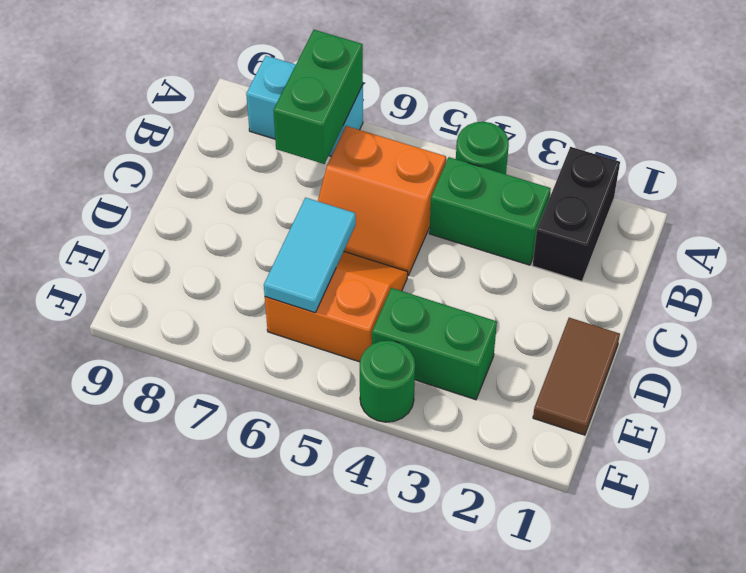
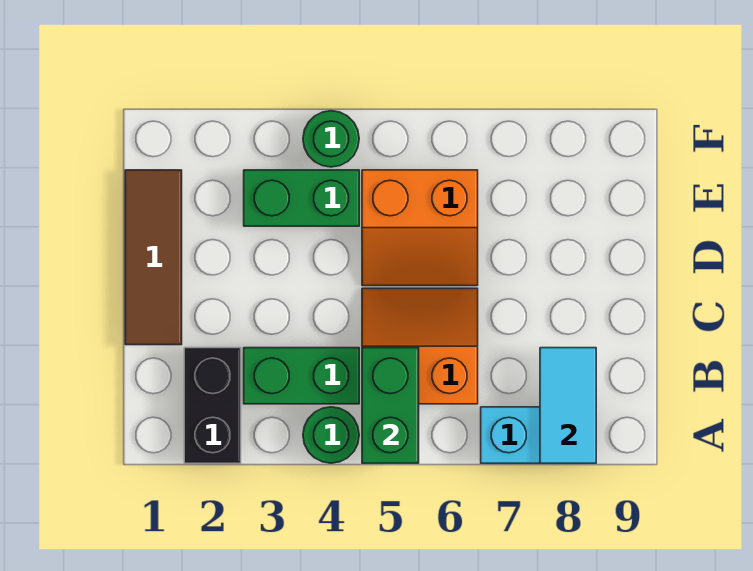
green brick A7:B7 level 2 -> green brick A5:B5 level 2
brown tile D1:E1 level 1 -> brown tile C1:E1 level 1
cyan tile D6:E6 level 2 -> cyan tile A8:B8 level 2

